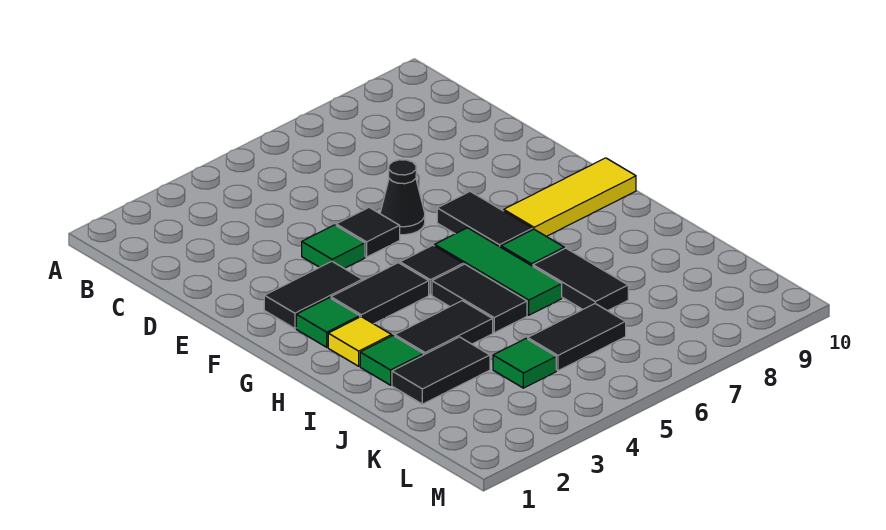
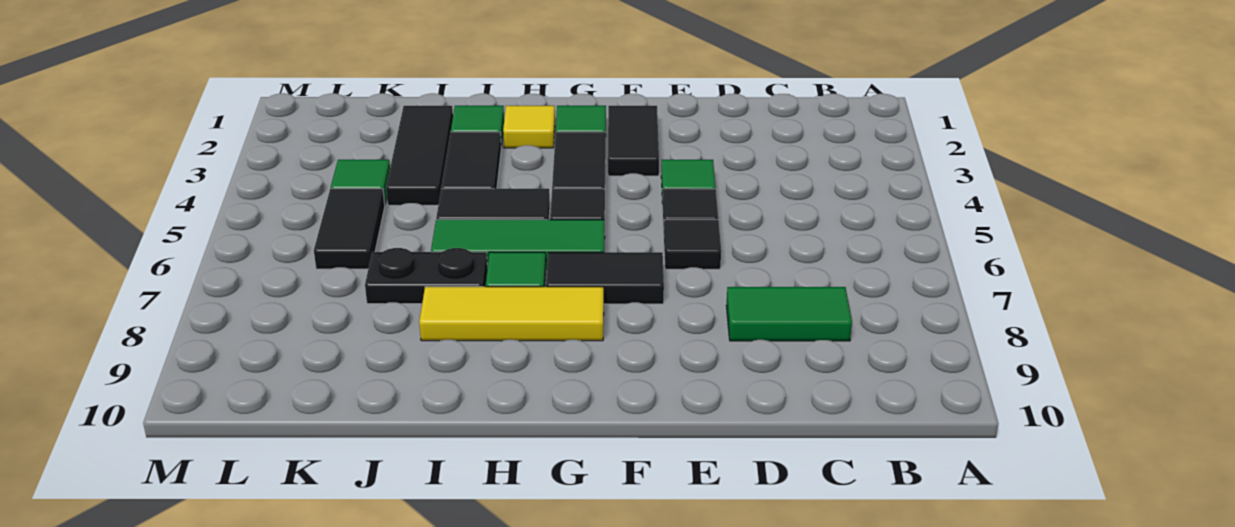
none -> green tile C8:D8 level 1
black cone E6 level 1 -> black tile E6 level 1
yellow tile G8:G10 level 1 -> yellow tile G8:I8 level 1
black tile I7:J7 level 1 -> black plate I7:J7 level 1
black tile J2:J3 level 1 -> black tile J2:J4 level 1

